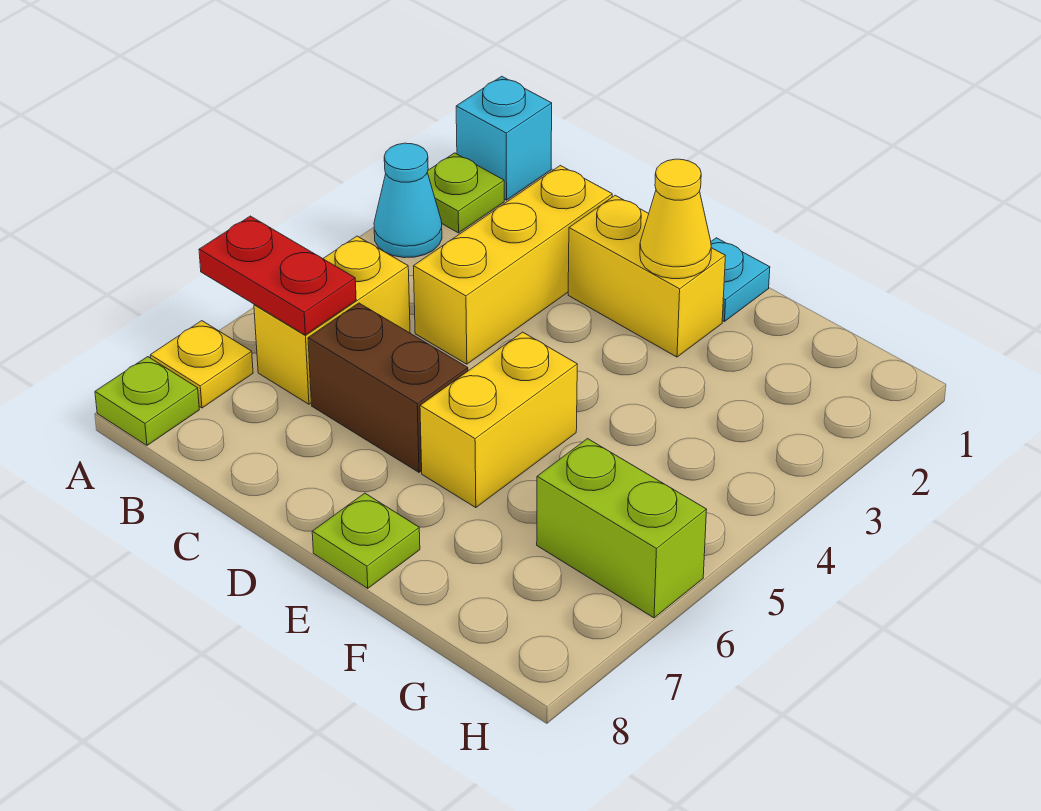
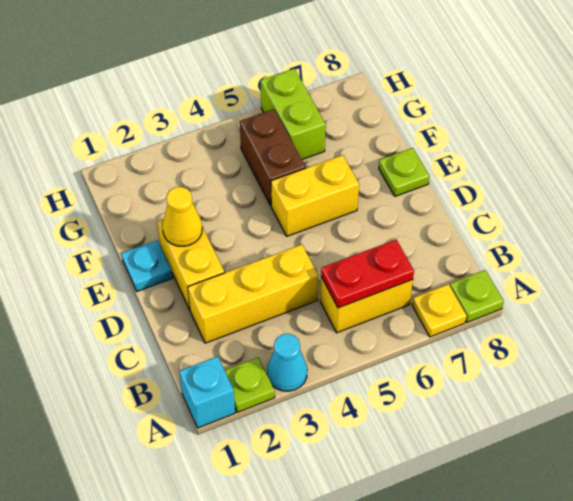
red plate A6:B6 level 2 -> red plate B5:B6 level 2
brown brick C6:D6 level 1 -> brown brick F5:G5 level 1

